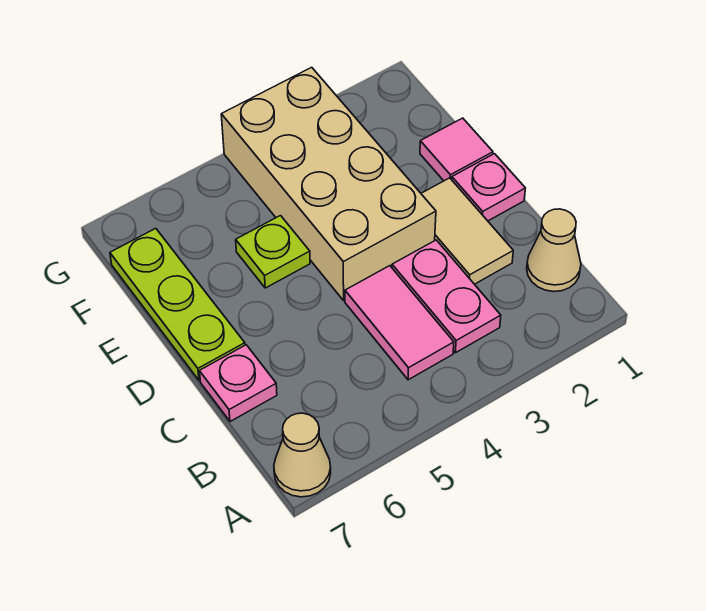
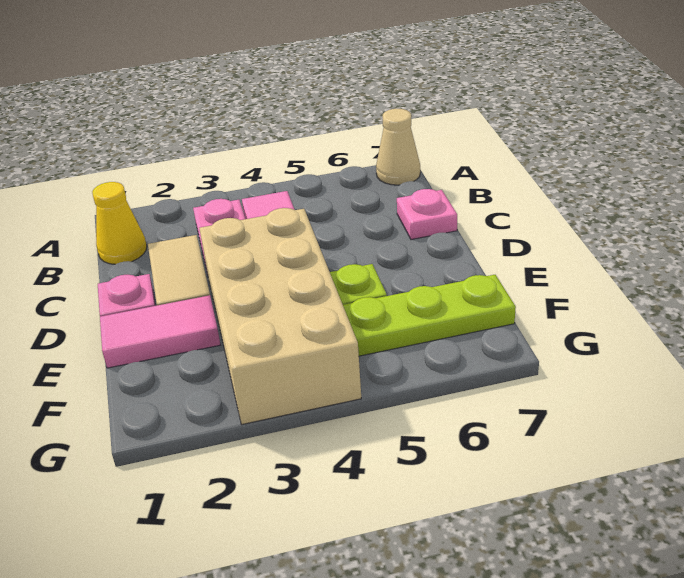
tan cone B1 level 1 -> yellow cone B1 level 1
lime plate D7:F7 level 1 -> lime plate F5:F7 level 1
pink tile E1 level 1 -> pink tile E1:E2 level 1

